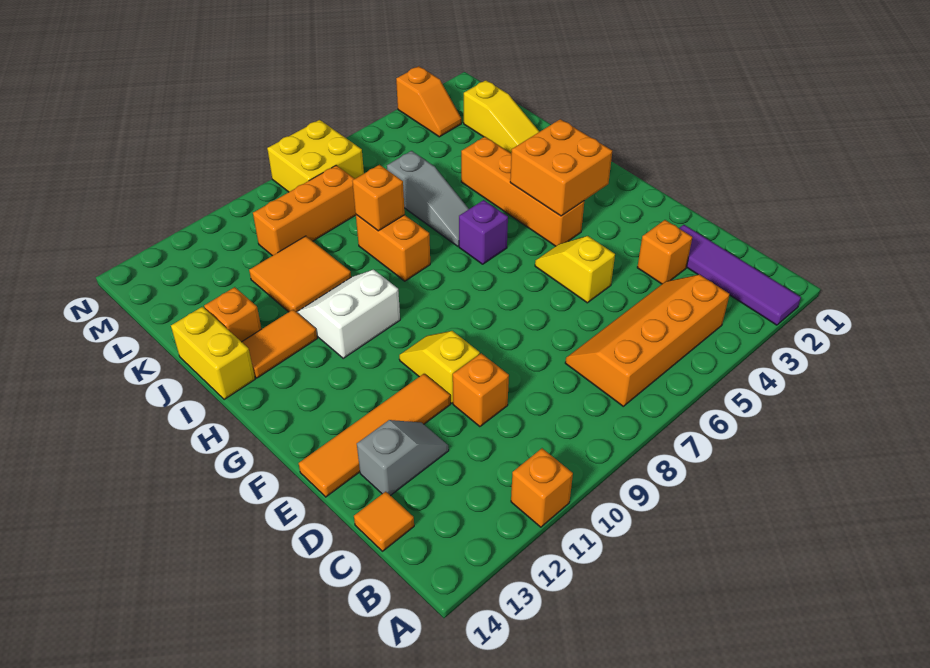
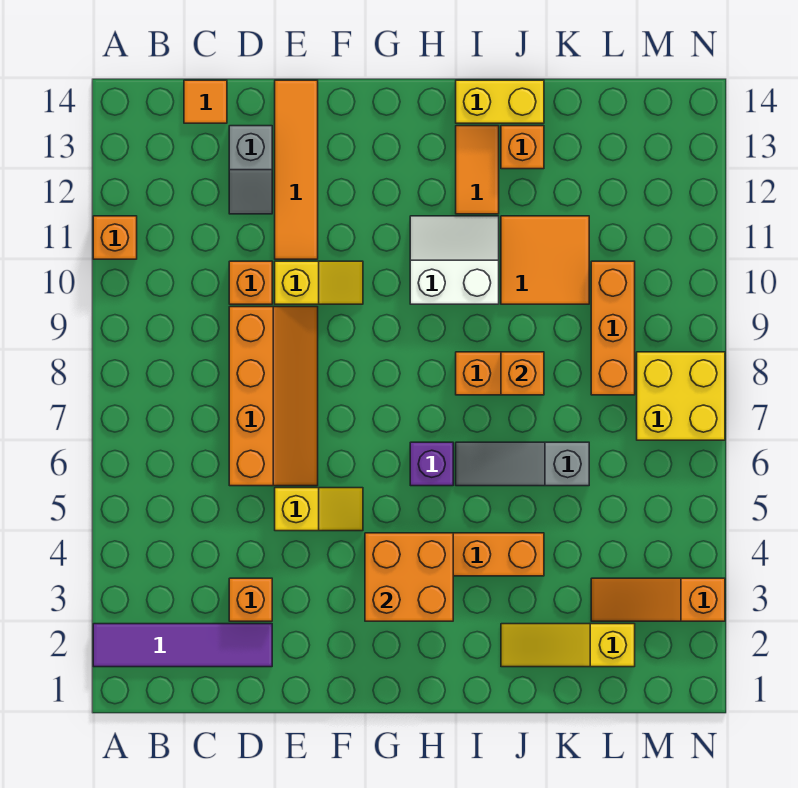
orange slope B4:C7 level 1 top B -> orange slope D6:E9 level 1 top D
white slope H10:I11 level 1 top H -> white slope H10:I11 level 1 top 10
orange slope M3:N3 level 1 top N -> orange slope L3:N3 level 1 top N

